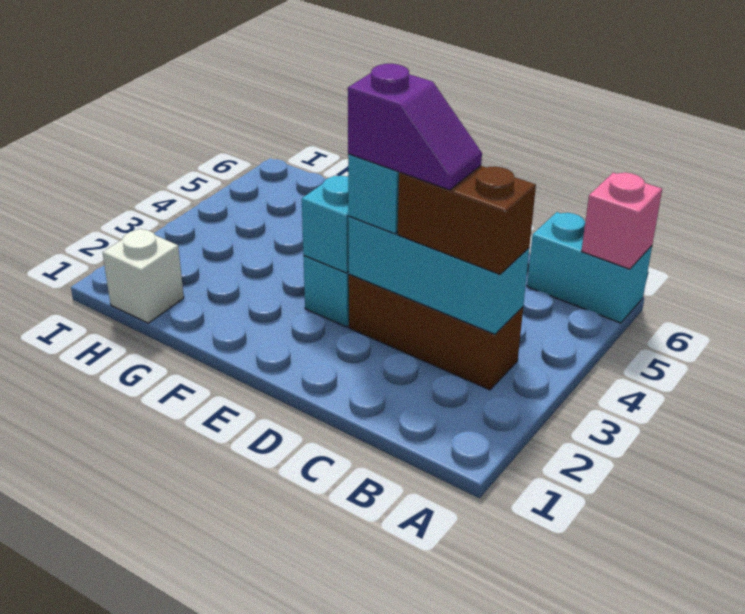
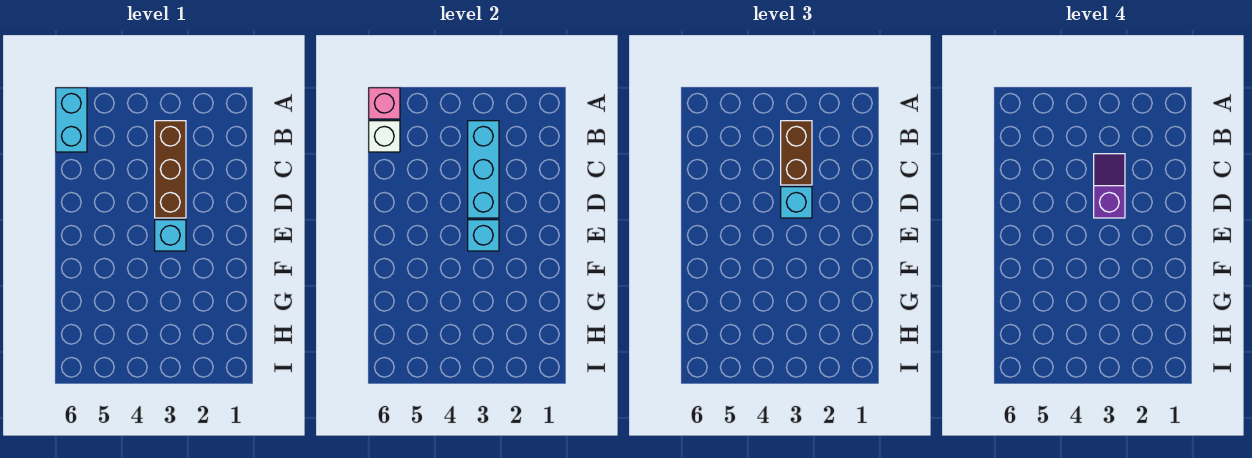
white brick H1 level 1 -> white brick B6 level 2

